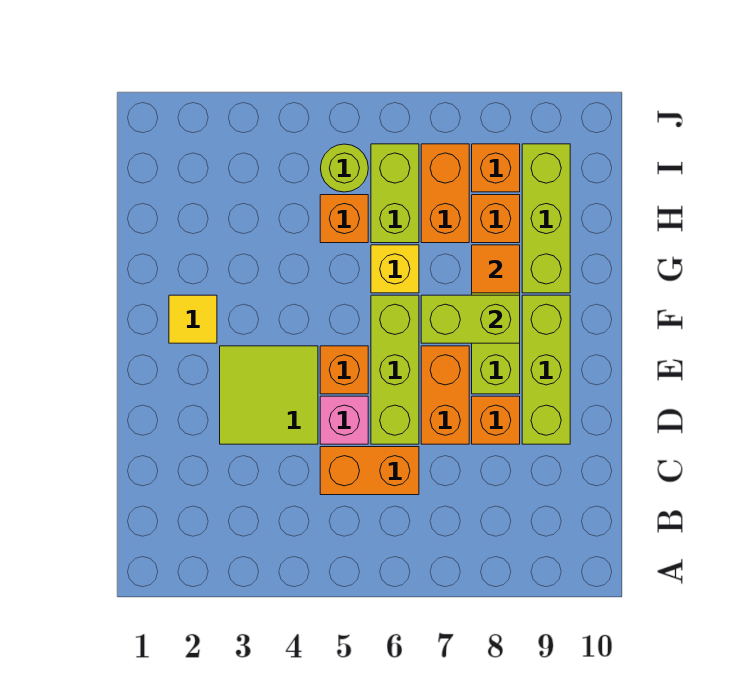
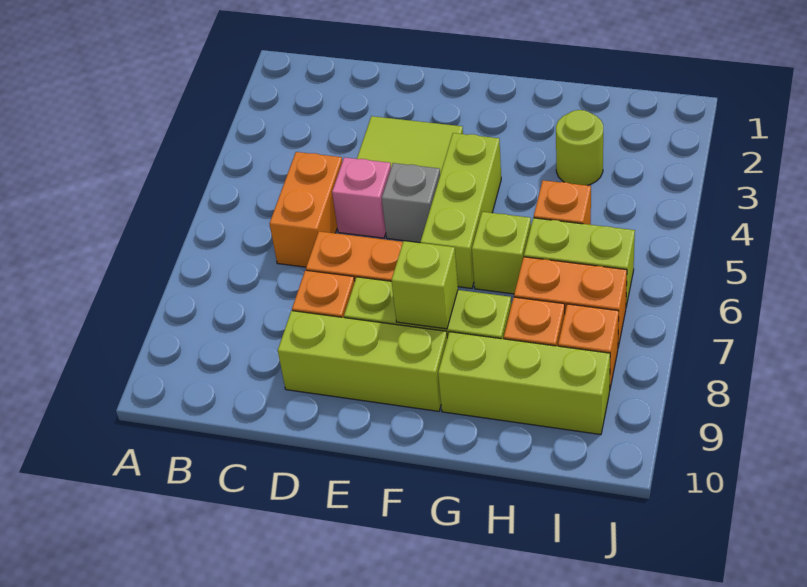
lime brick D6:F6 level 1 -> lime brick F4:F6 level 1
orange brick E5 level 1 -> grey brick E5 level 1
yellow tile F2 level 1 -> none
lime brick F7:F8 level 2 -> lime brick F8 level 2
yellow brick G6 level 1 -> lime brick G6 level 1
orange tile G8 level 2 -> none
lime round brick I5 level 1 -> lime round brick H3 level 1

